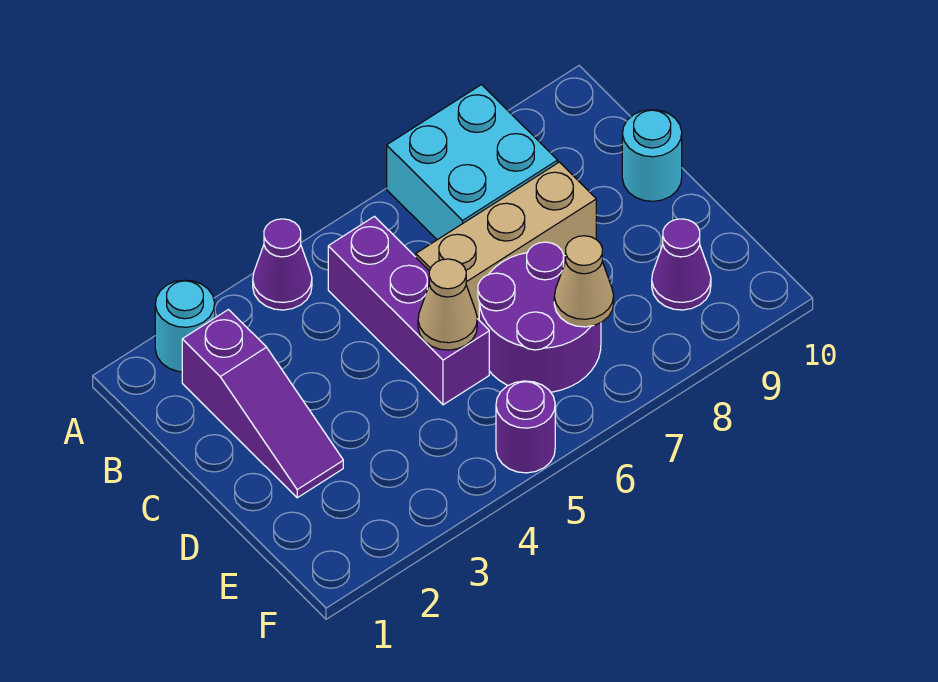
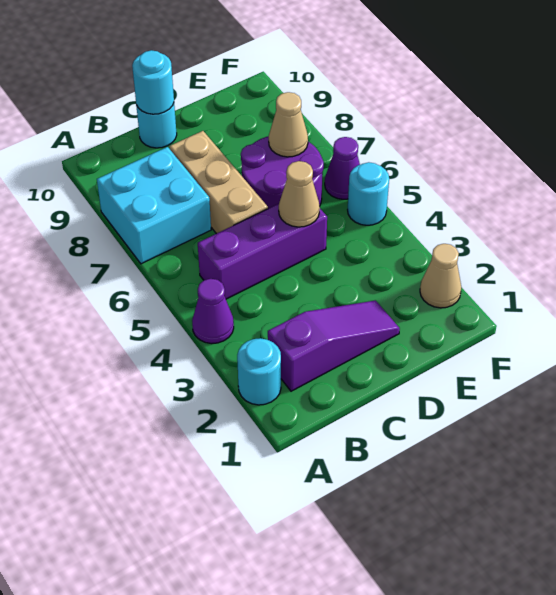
none -> cyan round brick C10 level 2
purple cone E9 level 1 -> purple cone F6 level 1
none -> tan cone F2 level 1
purple round brick F5 level 1 -> cyan round brick F5 level 1

